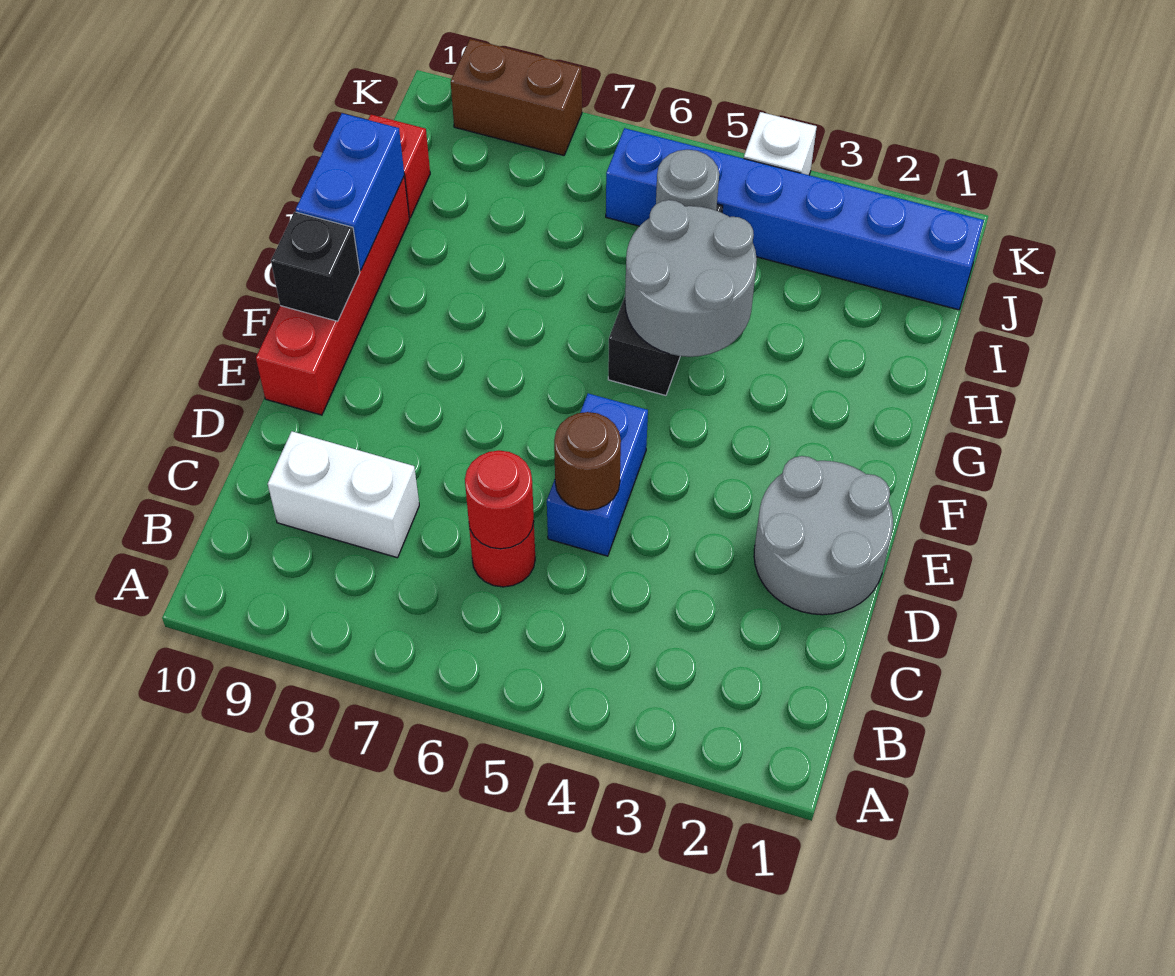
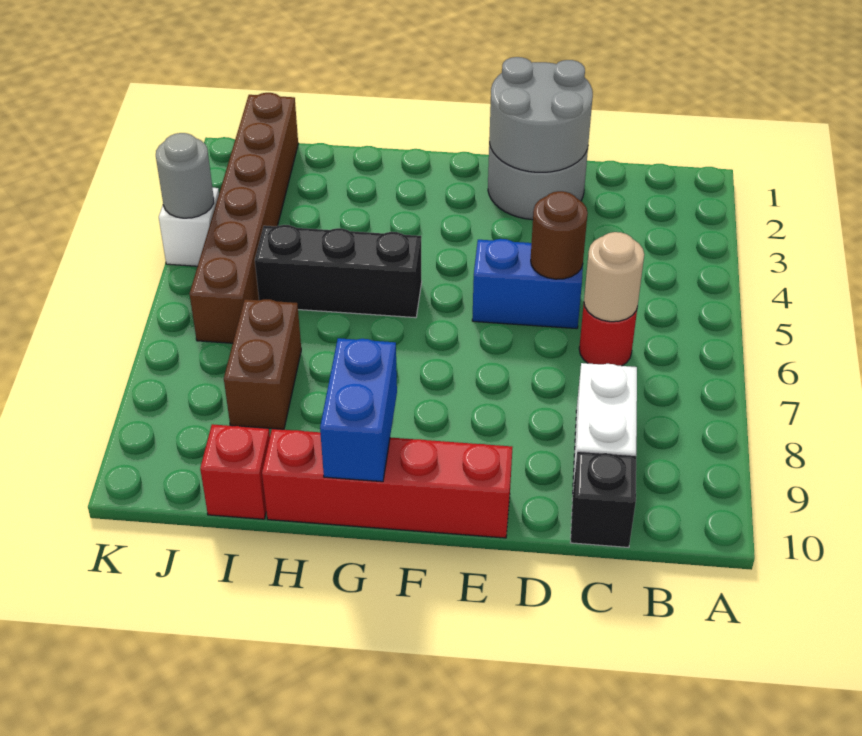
red round brick C6 level 2 -> tan round brick C6 level 2
black brick F10 level 2 -> black brick C10 level 1
grey round brick G4:H5 level 2 -> grey round brick D1:E2 level 2
blue brick G10:H10 level 2 -> blue brick G9:G10 level 2
grey round brick I5 level 2 -> grey round brick K4 level 2
blue brick J1:J6 level 1 -> brown brick J1:J6 level 1
brown brick K8:K9 level 1 -> brown brick I7:I8 level 1

